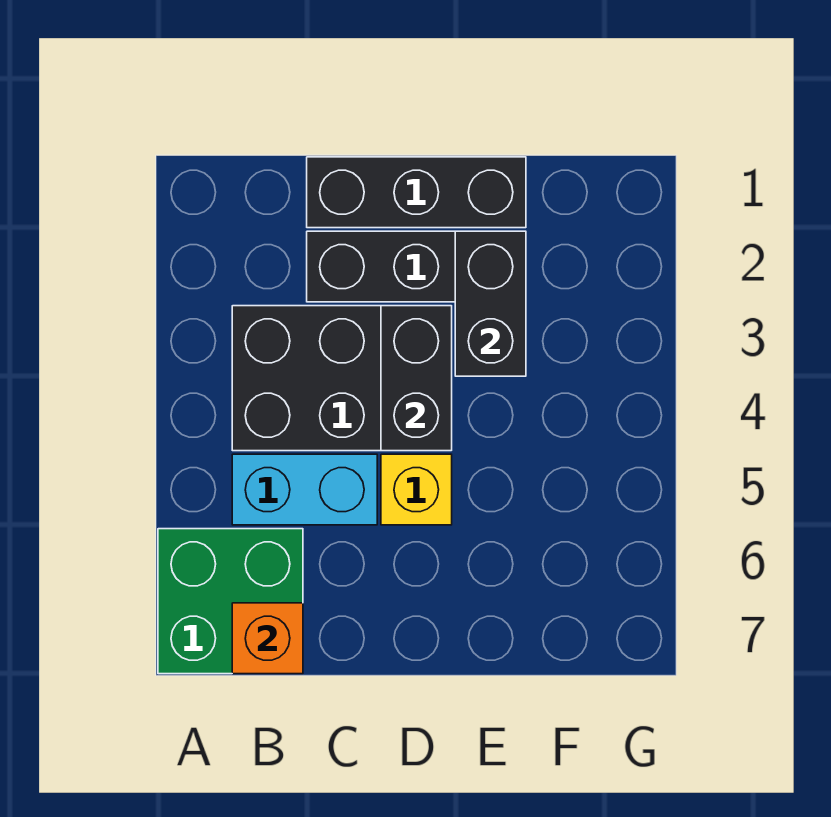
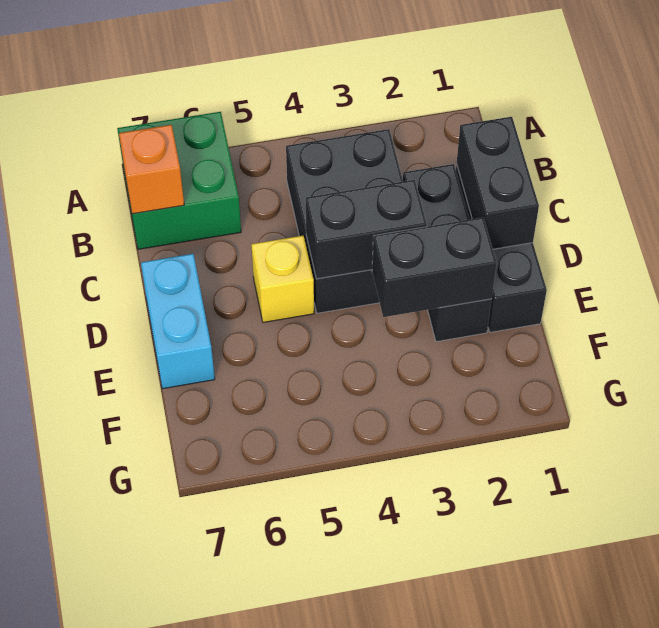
cyan brick B5:C5 level 1 -> cyan brick D7:E7 level 1
none -> black brick C1:D1 level 2

